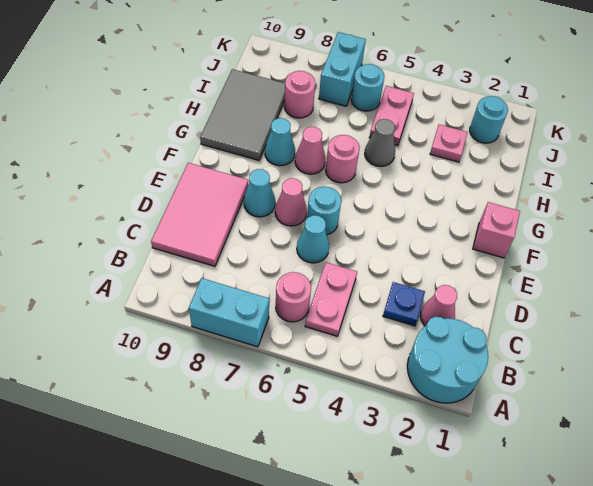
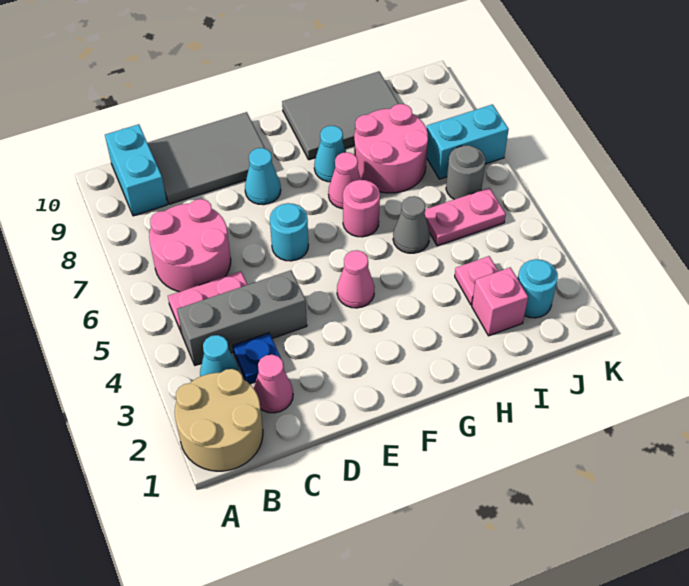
cyan round brick A1:B2 level 1 -> tan round brick A1:B2 level 1
cyan brick A7:A8 level 1 -> cyan brick B9:B10 level 1
none -> grey brick B4:D4 level 1
pink round brick B6 level 1 -> pink round brick B6:C7 level 1
pink tile C9:E10 level 1 -> grey tile C9:E10 level 1
cyan cone D6 level 1 -> cyan cone B3 level 1
pink cone E7 level 1 -> pink cone F4 level 1
pink brick F1 level 1 -> pink brick I2 level 1
pink round brick I8 level 1 -> pink round brick H7:I8 level 1
cyan round brick J6 level 1 -> grey round brick J6 level 1

